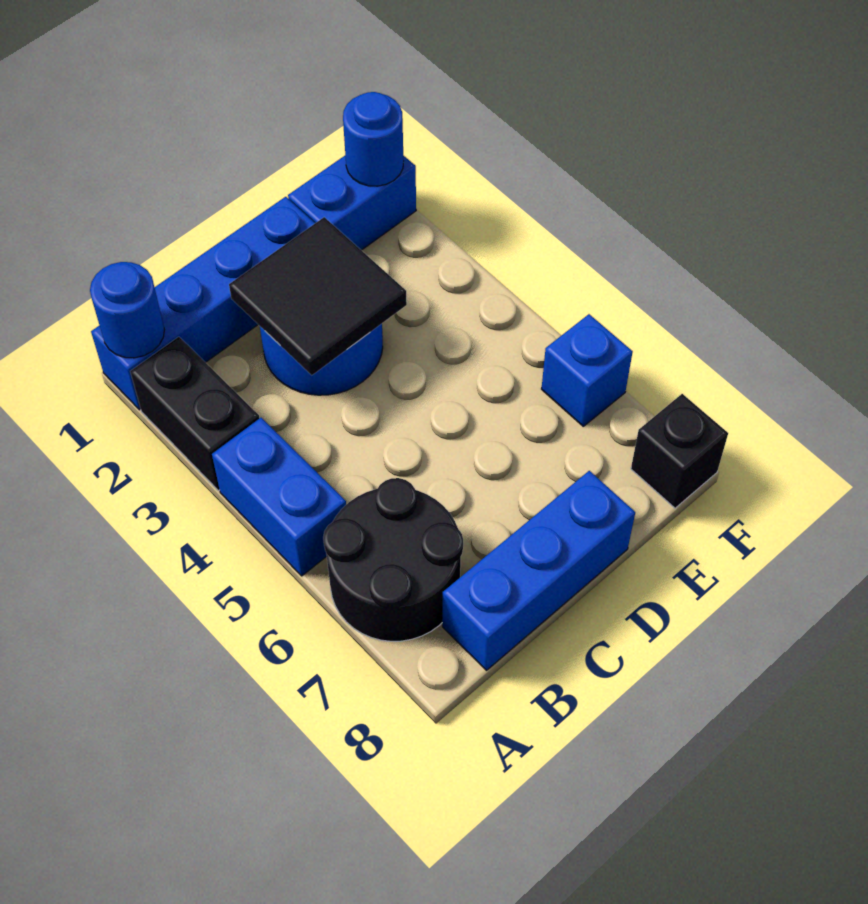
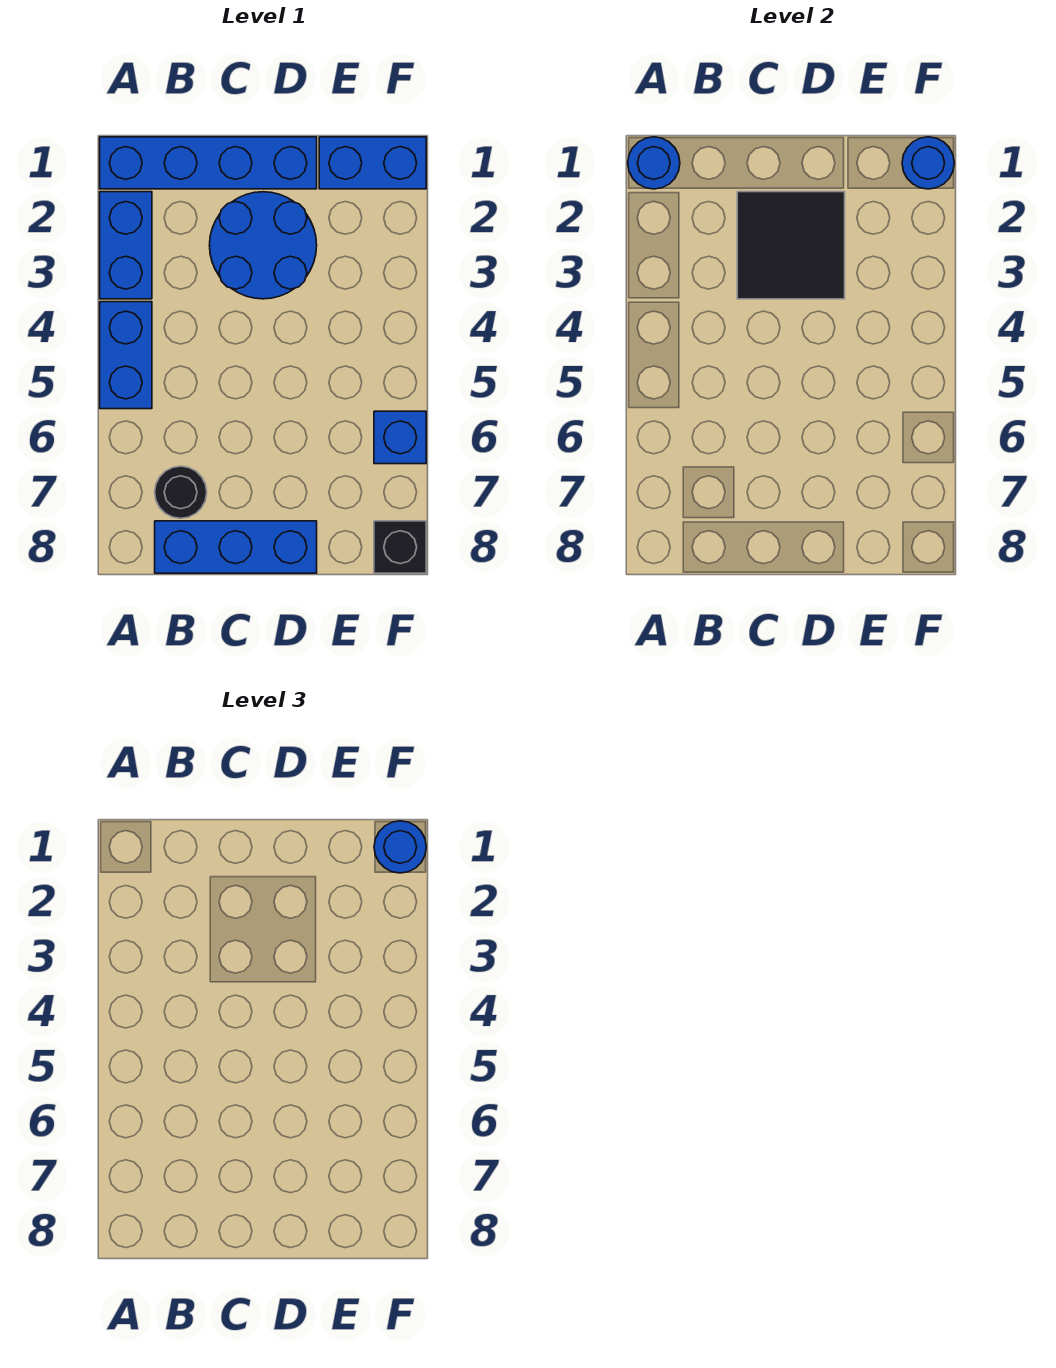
black brick A2:A3 level 1 -> blue brick A2:A3 level 1
black round brick A6:B7 level 1 -> black round brick B7 level 1
none -> blue round brick F1 level 3

